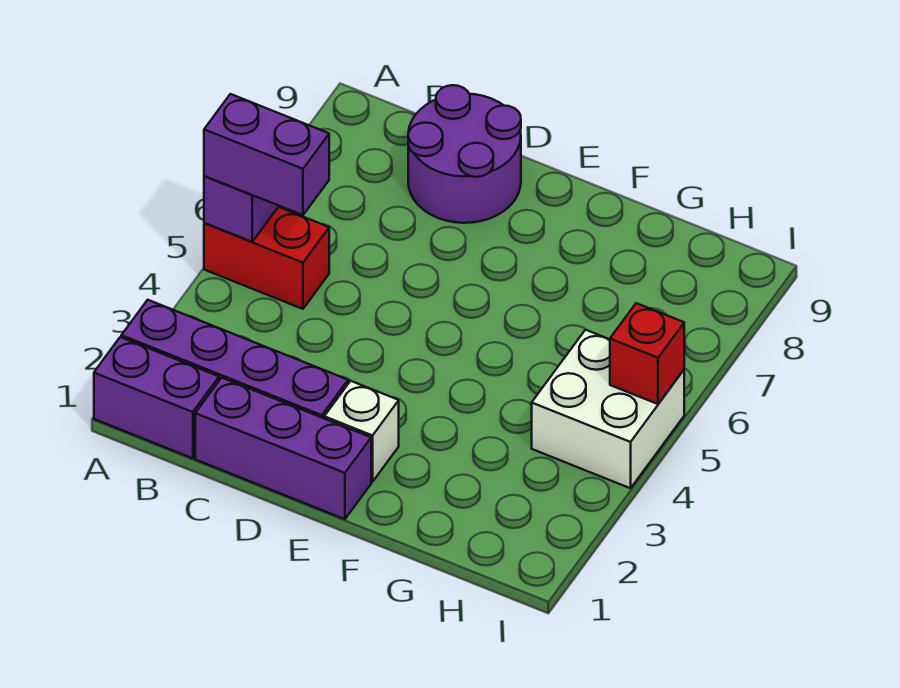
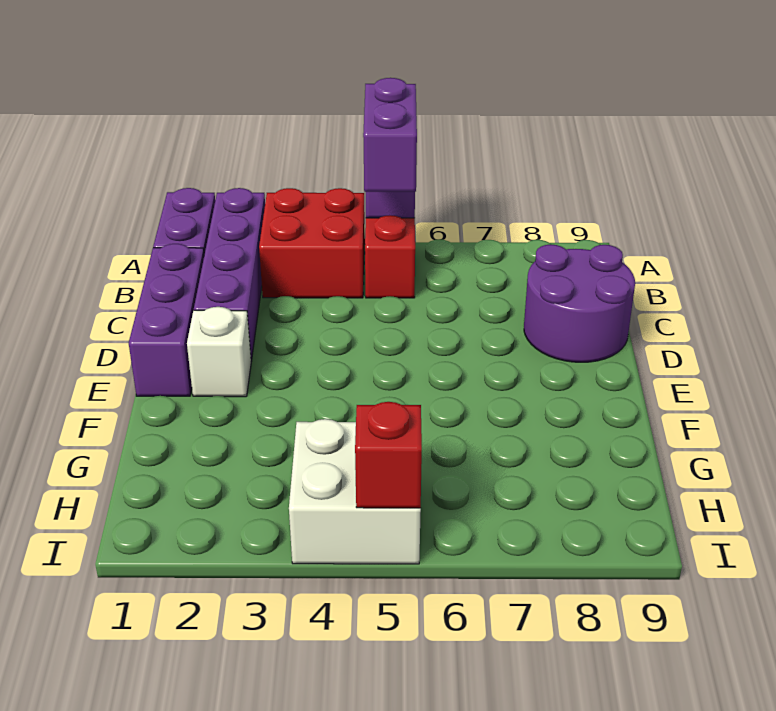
none -> red brick A3:B4 level 1

